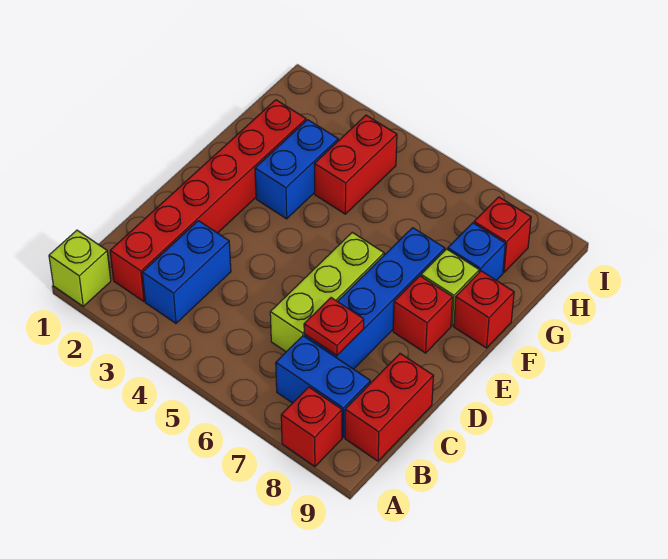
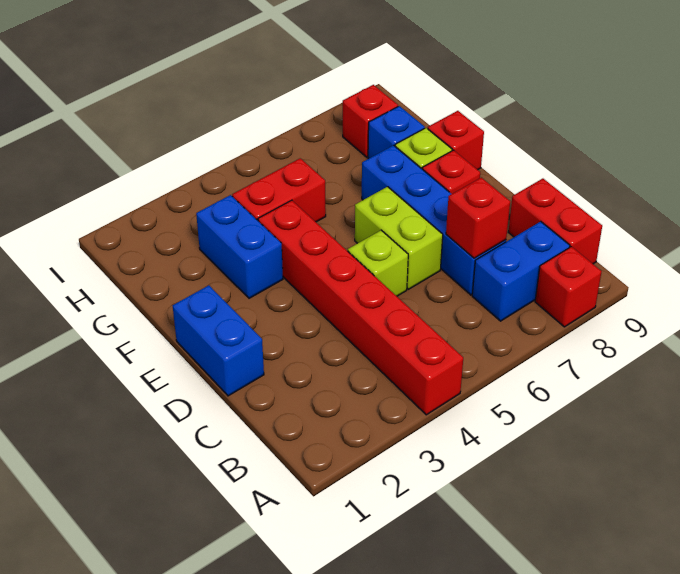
lime brick A1 level 1 -> lime brick D5 level 1
red brick B2:G2 level 1 -> red brick A4:F4 level 1
blue brick B3:C3 level 1 -> blue brick D1:E1 level 1
lime brick C6:E6 level 1 -> lime brick D6:E6 level 1
red plate C7 level 2 -> red brick C7 level 2
red brick G4:H4 level 1 -> red brick G4:G5 level 1

